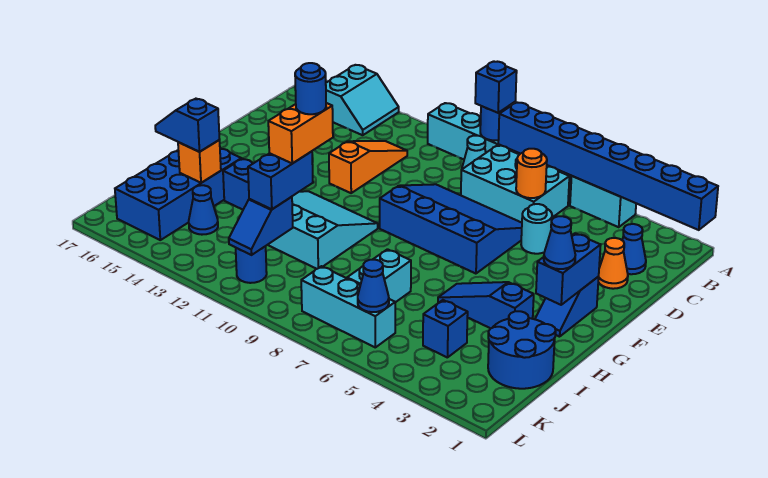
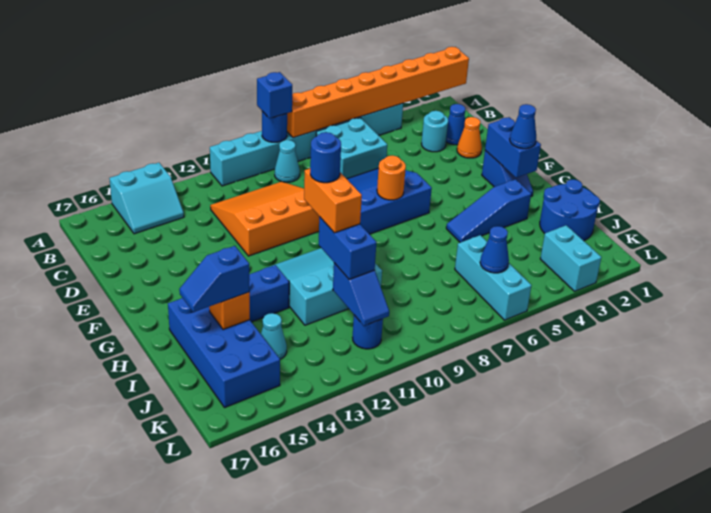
blue brick A1:A8 level 2 -> orange brick A1:A8 level 2
cyan slope A14:B15 level 1 top 15 -> cyan slope A14:B15 level 1 top A
cyan brick B6:C8 level 1 -> cyan brick B6:C7 level 1
orange round brick C6 level 2 -> orange round brick F7 level 2
orange slope C12:E12 level 1 top E -> orange slope C10:E12 level 1 top E
cyan round brick D5 level 1 -> cyan round brick C3 level 1
cyan brick I7:J7 level 1 -> cyan brick K3:L3 level 1
blue brick J4 level 1 -> none
blue cone J14 level 1 -> cyan cone J14 level 1
cyan brick K6:K8 level 1 -> cyan brick J6:L6 level 1

